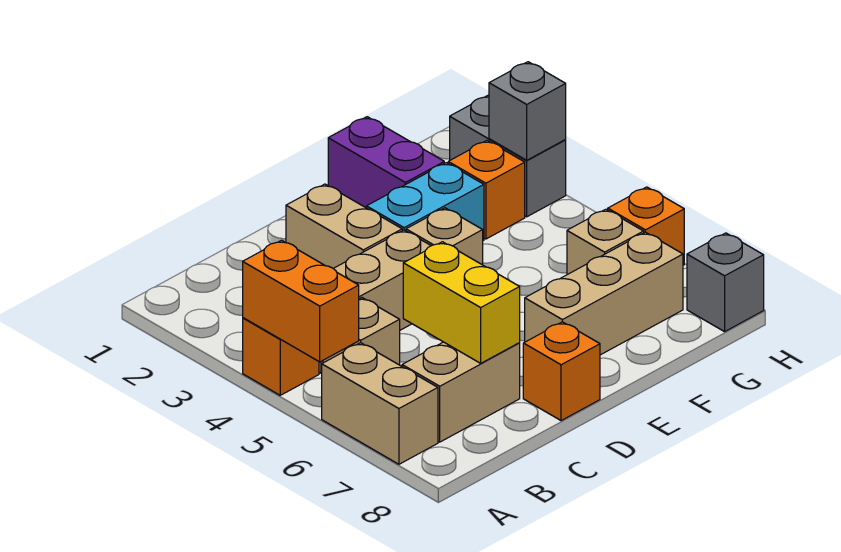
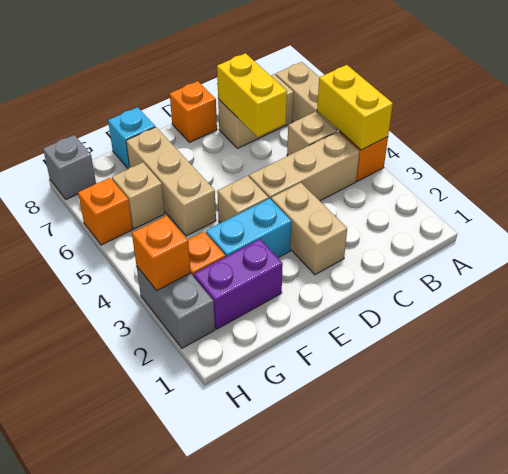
orange brick A4:A5 level 2 -> yellow brick A4:A5 level 2
tan brick E7:G7 level 1 -> tan brick F5:F7 level 1
purple brick F1:F2 level 1 -> purple brick F2:G2 level 1
none -> cyan brick F8 level 1
grey brick H3 level 2 -> orange brick H3 level 2

